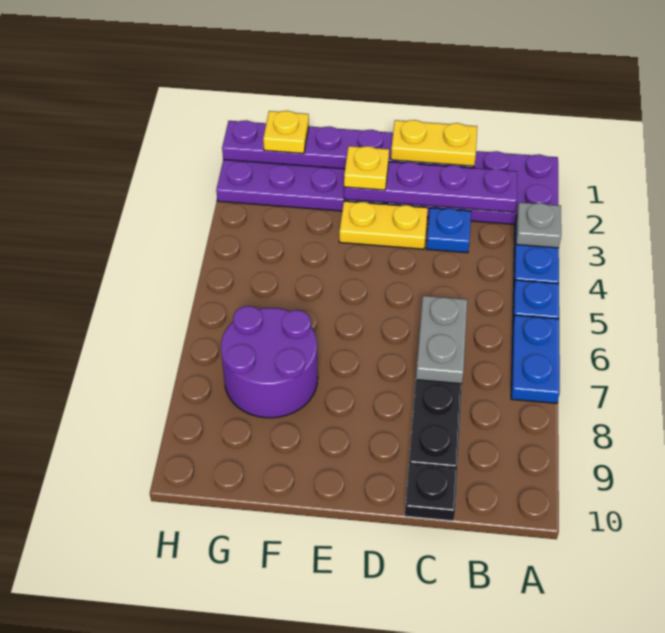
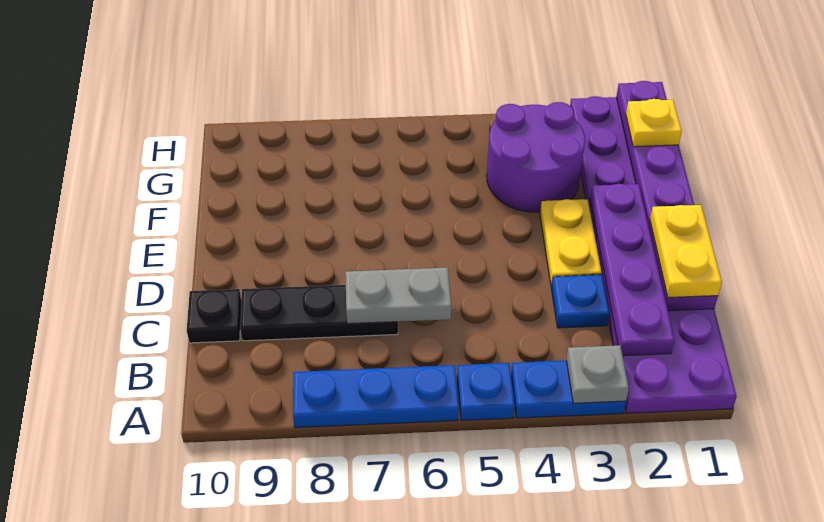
blue plate A6:A7 level 1 -> blue plate A6:A8 level 1
yellow plate E2 level 3 -> none
purple round brick F7:G8 level 1 -> purple round brick F3:G4 level 1

